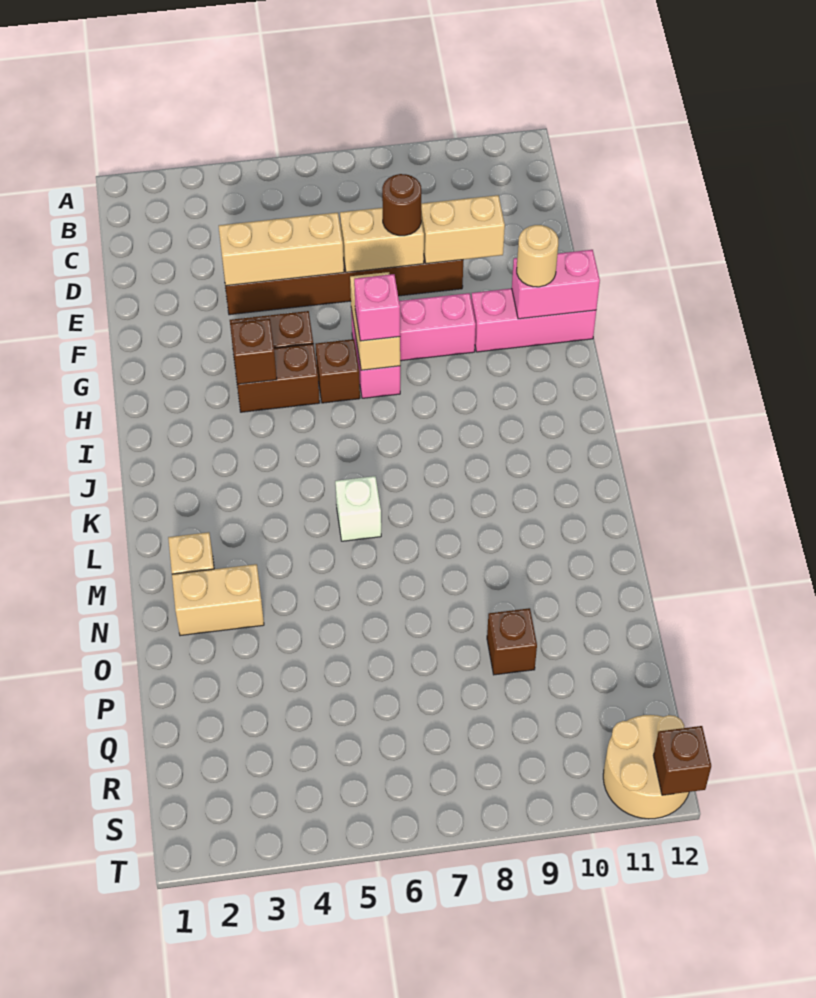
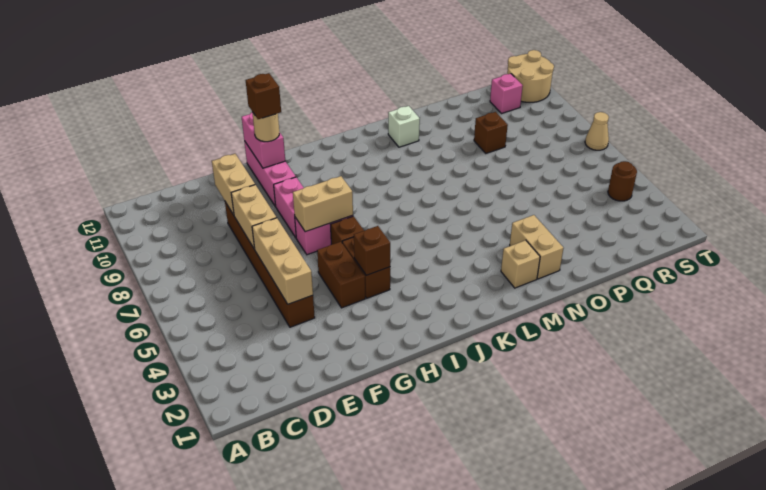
brown round brick E8 level 3 -> brown round brick S4 level 1
pink brick H7 level 3 -> pink brick R11 level 1
white brick L6 level 1 -> white brick M11 level 1
none -> tan cone T7 level 1
brown brick T12 level 2 -> brown brick G11 level 4

